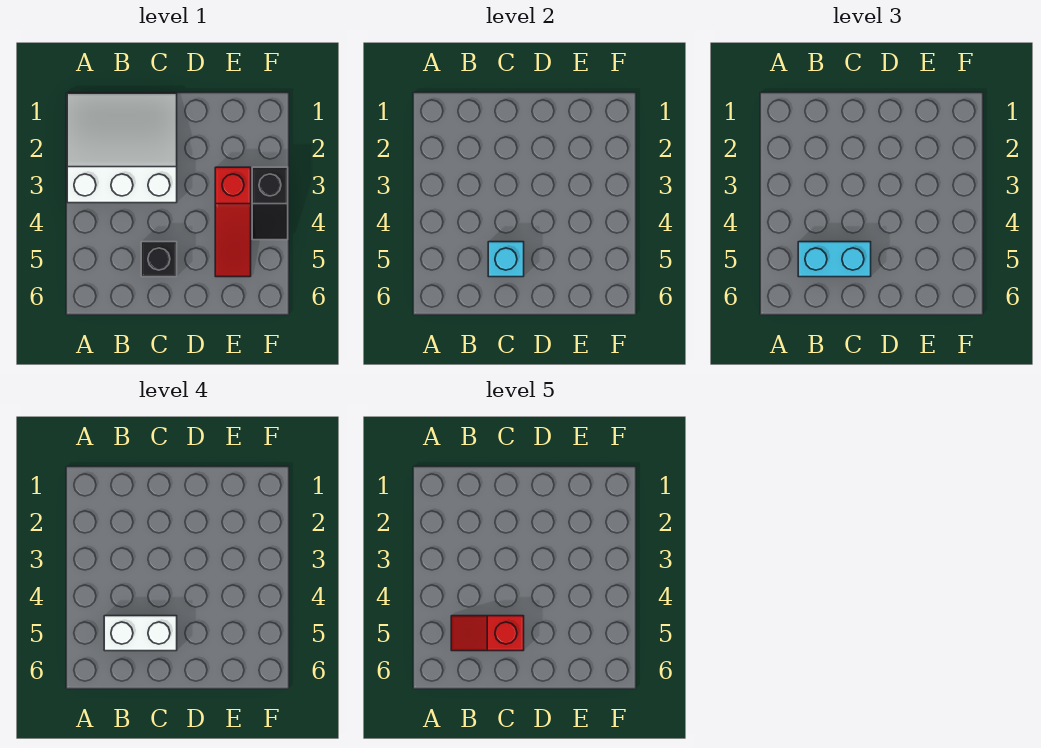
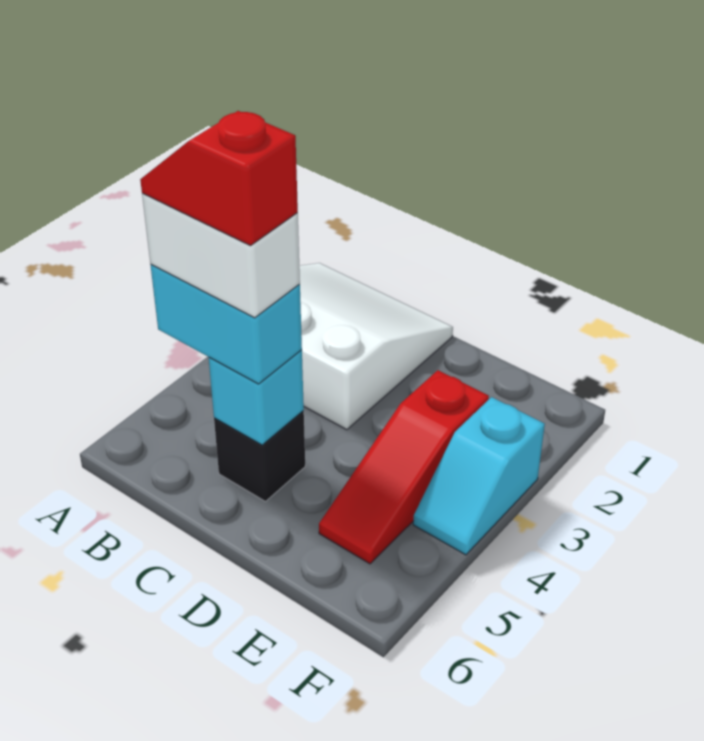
black slope F3:F4 level 1 top 3 -> cyan slope F3:F4 level 1 top 3

